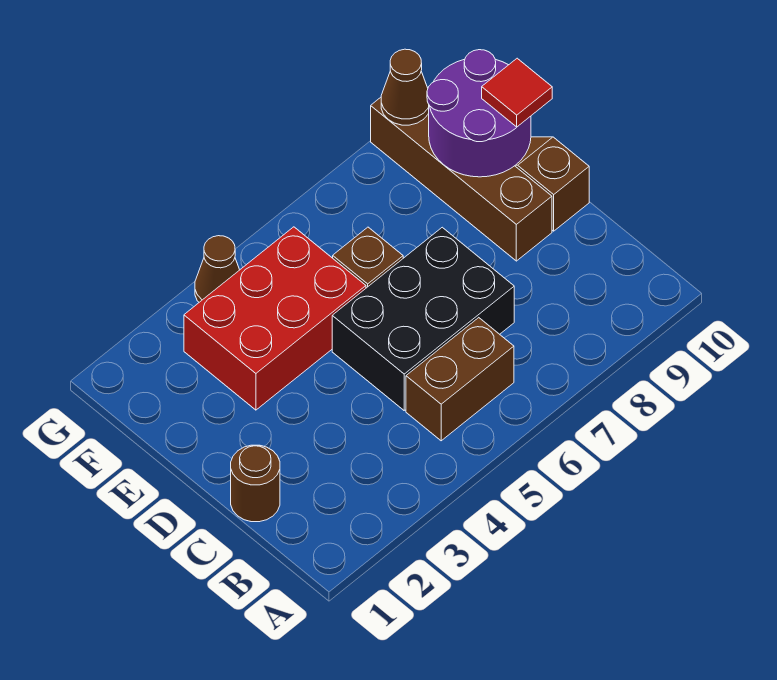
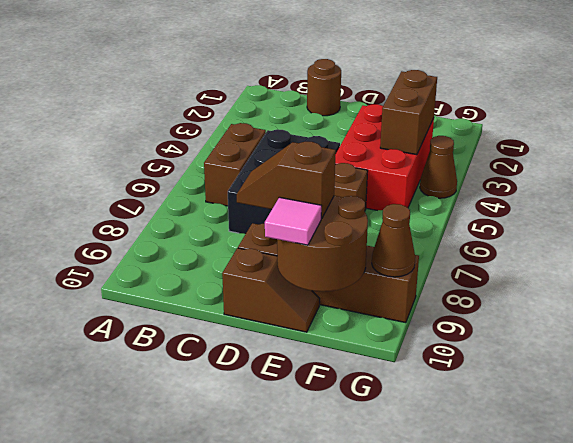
none -> brown slope D9:E9 level 3 top E
purple round brick E9:F10 level 2 -> brown round brick E9:F10 level 2
red tile E10 level 3 -> pink tile E10 level 3
none -> brown brick F3:F4 level 2

